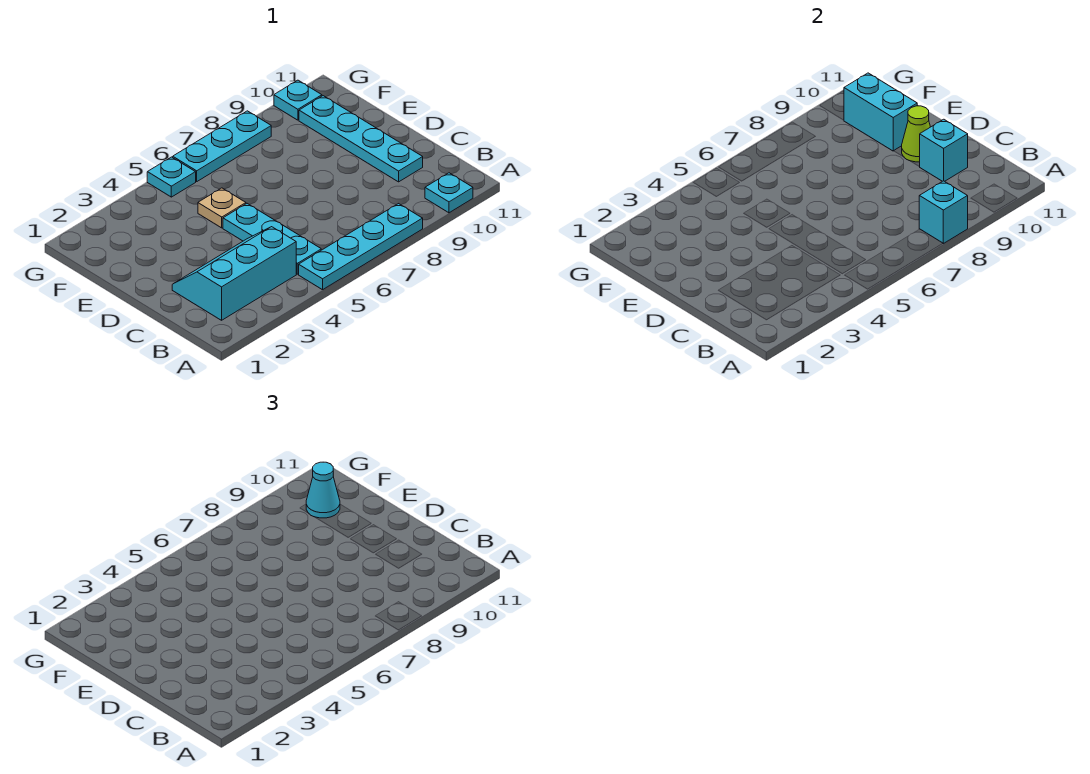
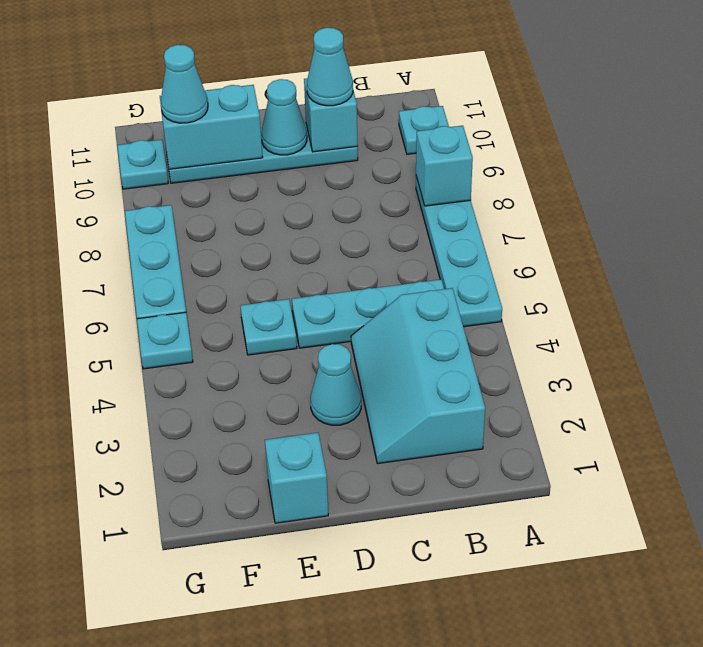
none -> cyan cone C10 level 3
none -> cyan cone D3 level 1
lime cone D10 level 2 -> cyan cone D10 level 2
none -> cyan brick E1 level 1
tan plate E5 level 1 -> cyan plate E5 level 1

